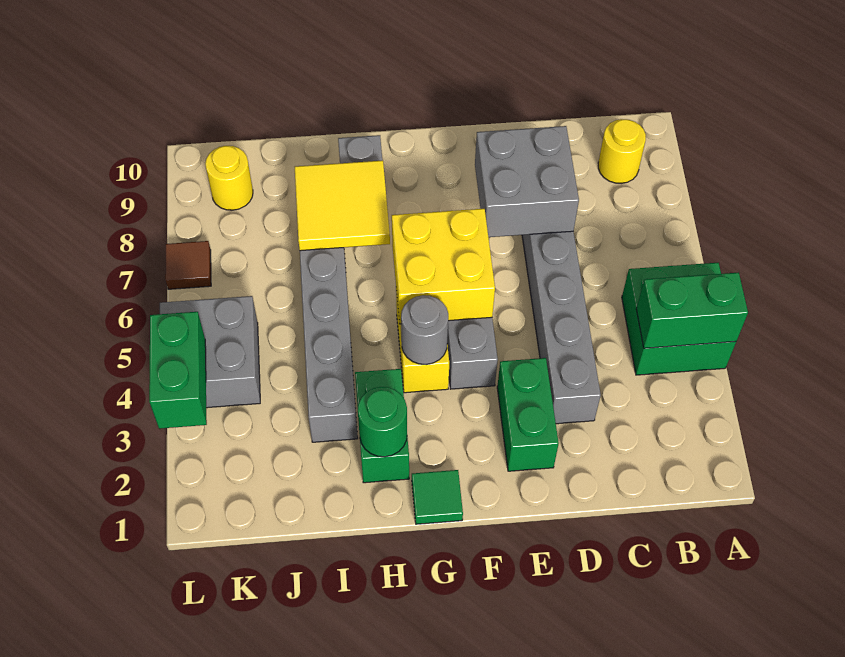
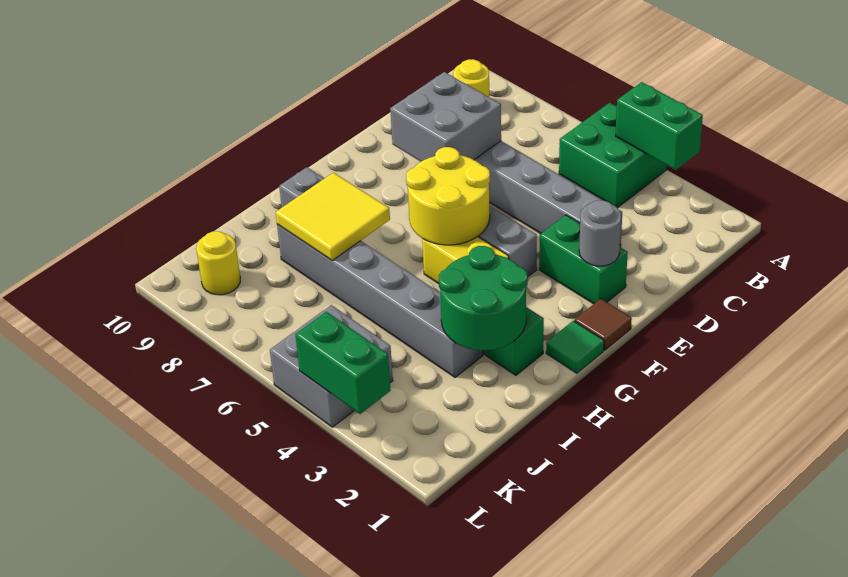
green brick A4:B4 level 2 -> green brick A3:A4 level 2
yellow brick F5:G6 level 2 -> yellow round brick F5:G6 level 2
grey round brick G4 level 2 -> grey round brick E2 level 2
green round brick H2 level 2 -> green round brick H2:I3 level 2
brown tile L7 level 1 -> brown tile F1 level 1

